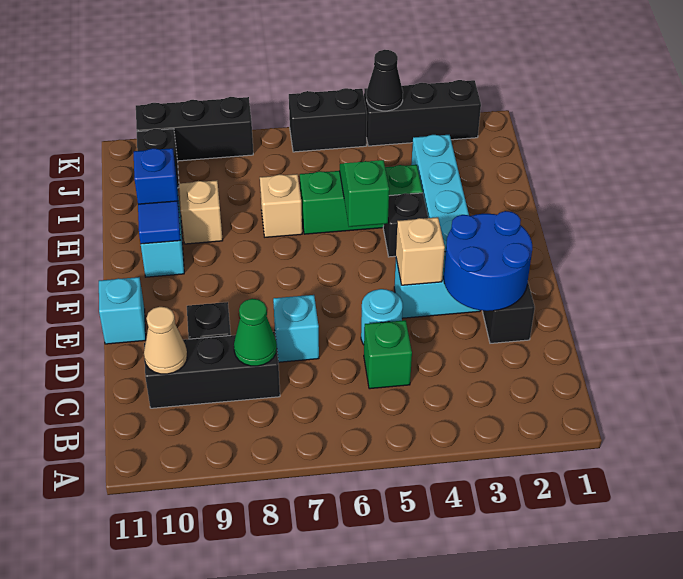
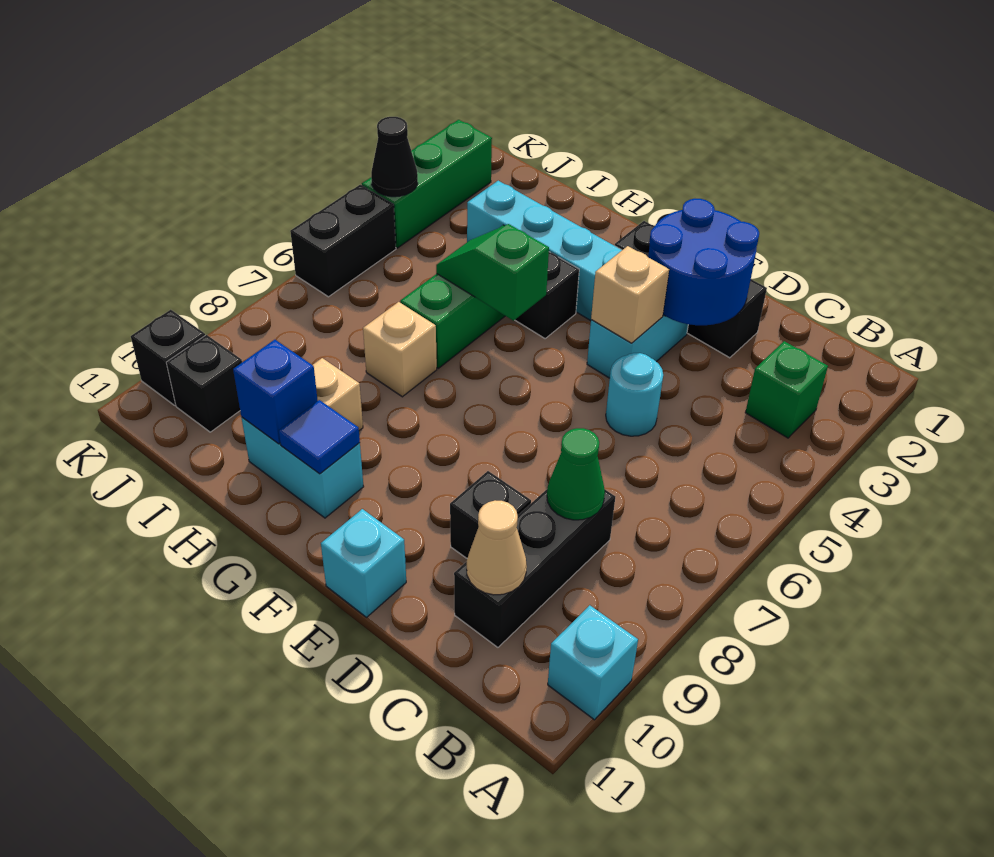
green brick C5 level 1 -> green brick B3 level 1
cyan brick D7 level 1 -> cyan brick A10 level 1
black brick K2:K4 level 1 -> green brick K2:K4 level 1
black brick K8:K10 level 1 -> black brick K10 level 1

